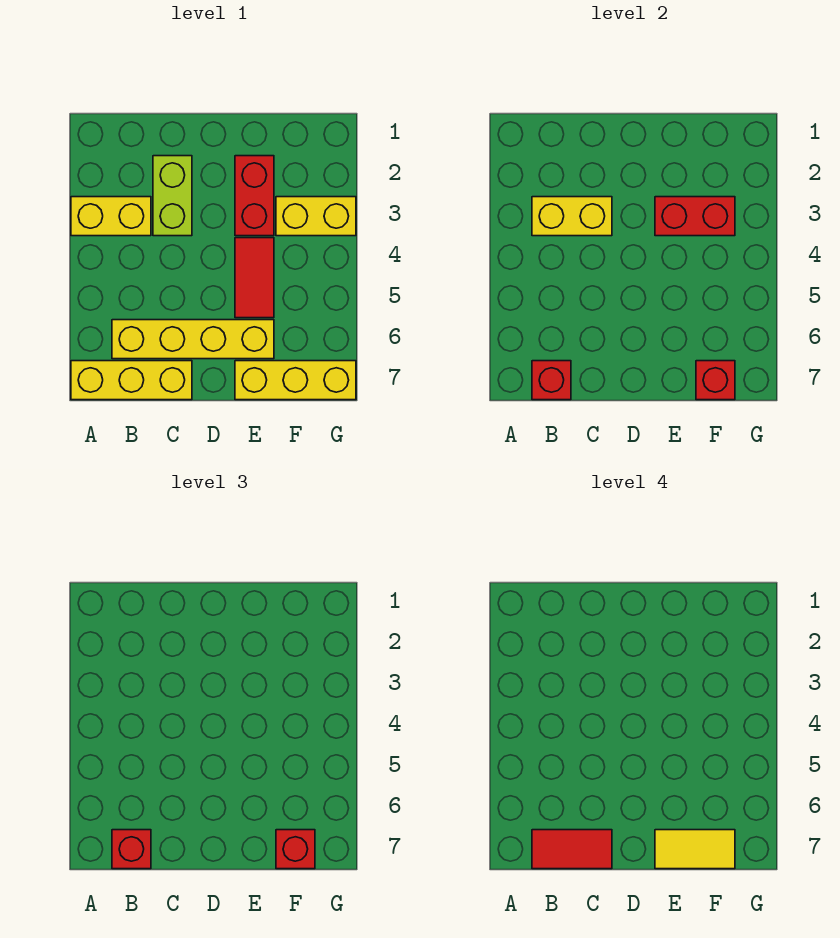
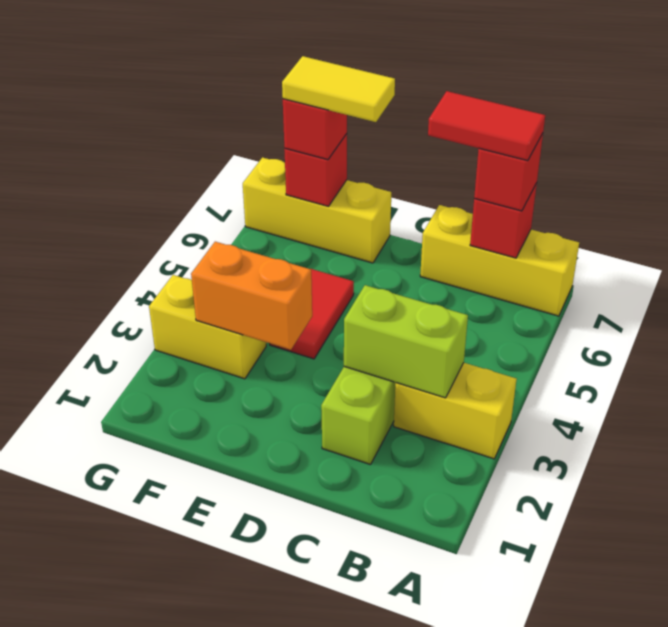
yellow brick B3:C3 level 2 -> lime brick B3:C3 level 2
yellow brick B6:E6 level 1 -> none
red brick E2:E3 level 1 -> none
red brick E3:F3 level 2 -> orange brick E3:F3 level 2

